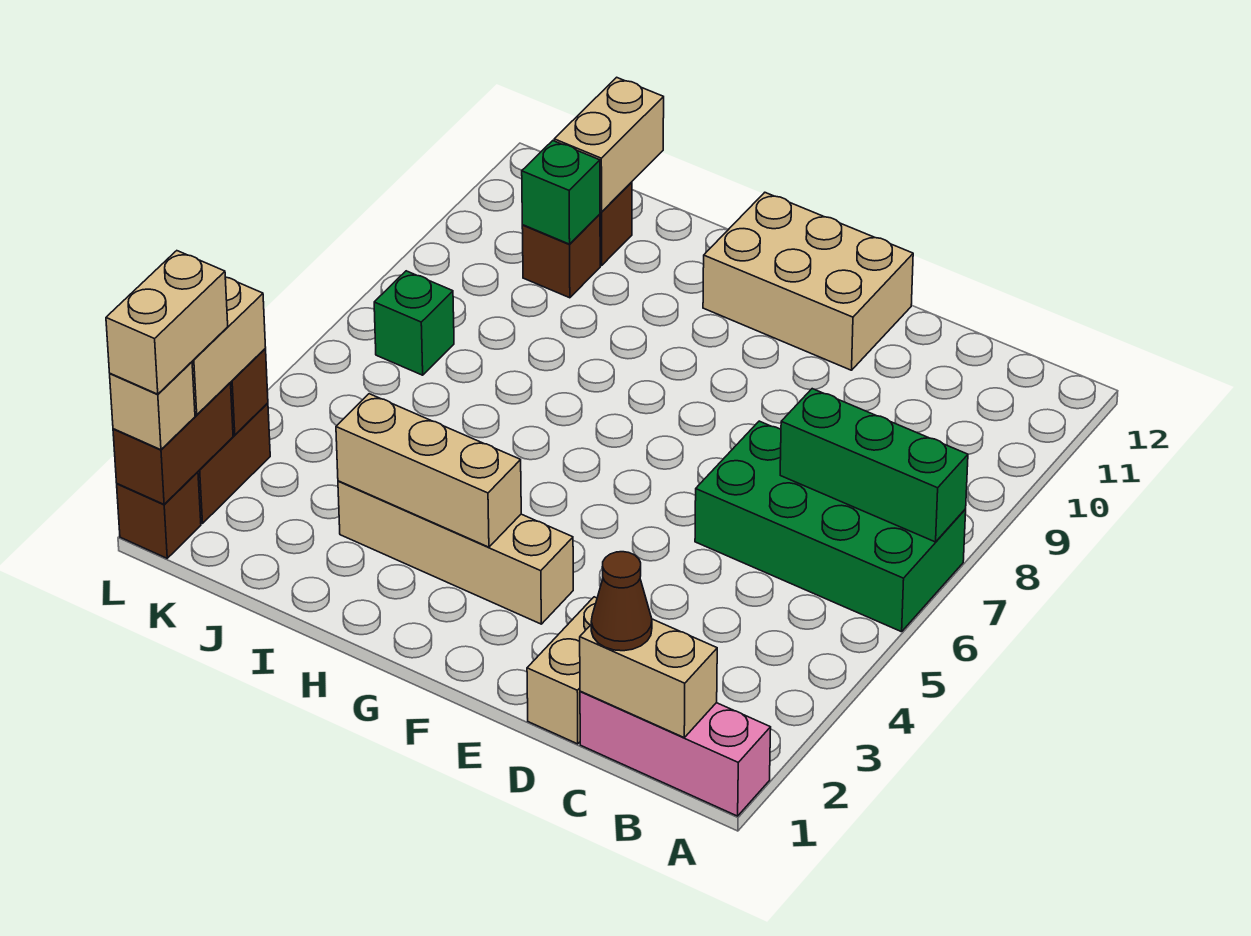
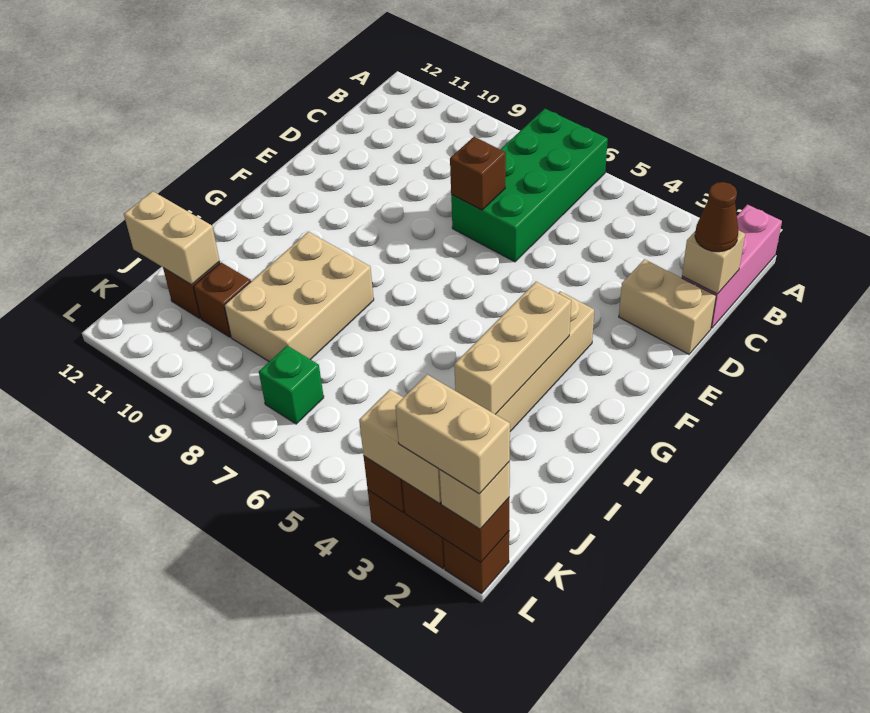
green brick A7:C7 level 2 -> none
tan brick B1:C1 level 2 -> tan brick C1 level 2
none -> brown brick D7 level 2
tan brick E11:G12 level 1 -> tan brick H8:J9 level 1
green brick J10 level 2 -> none

